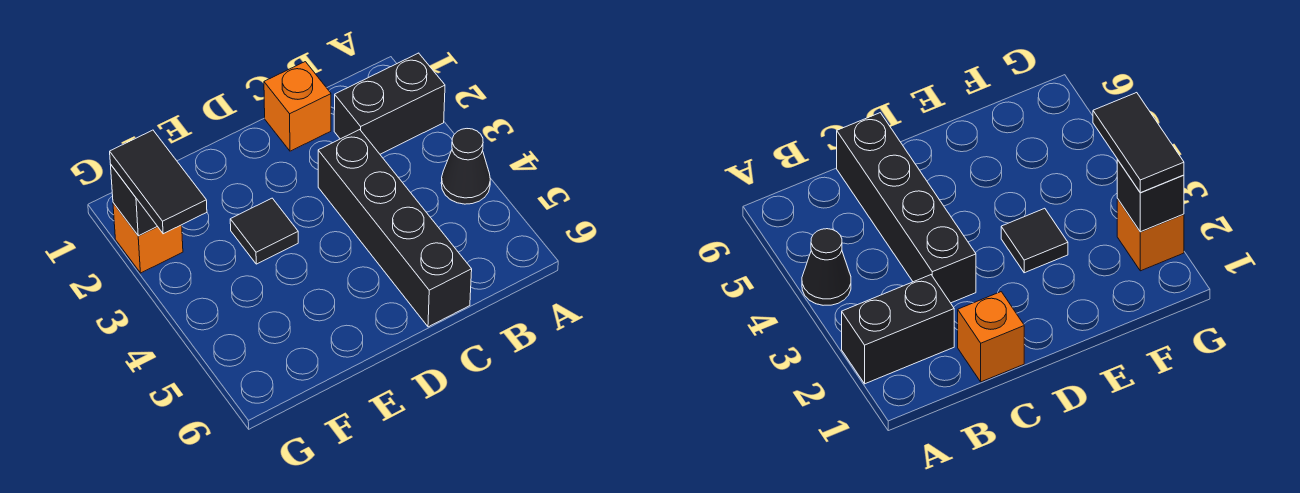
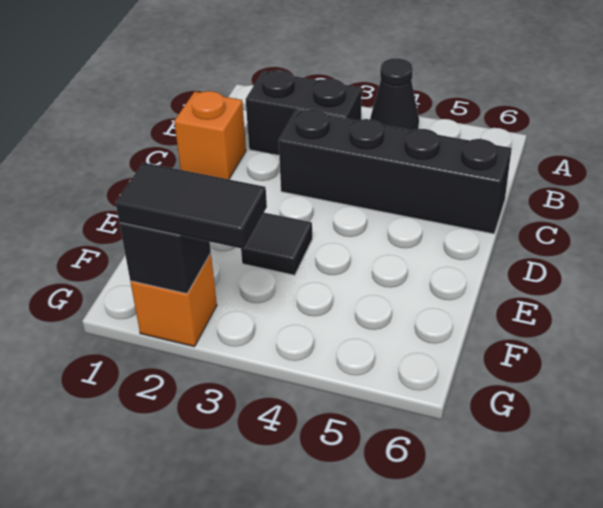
black brick A2:B2 level 1 -> black brick B2:B3 level 1

